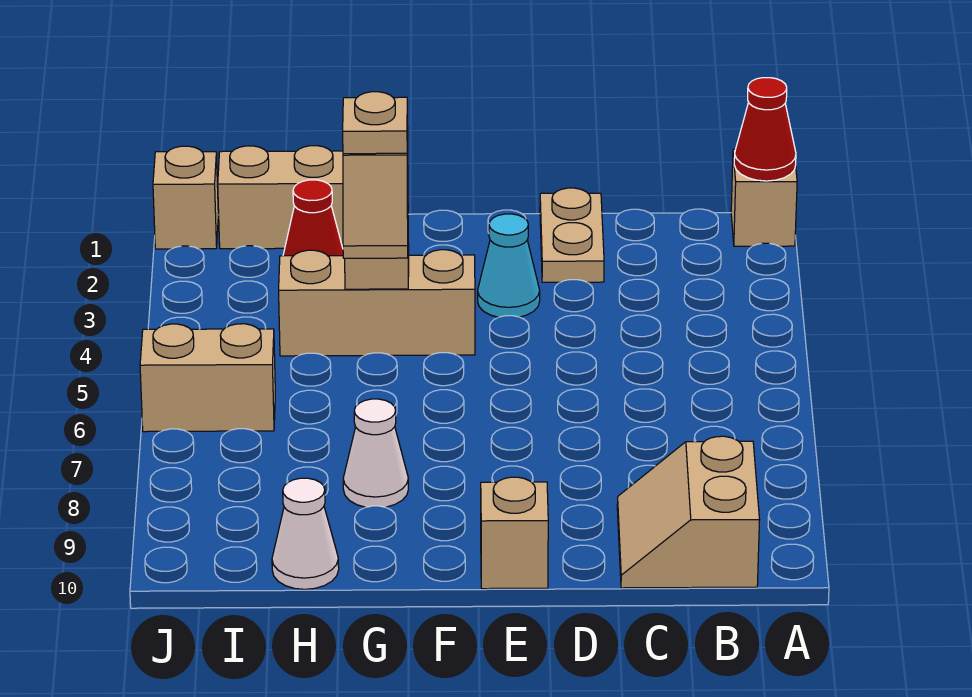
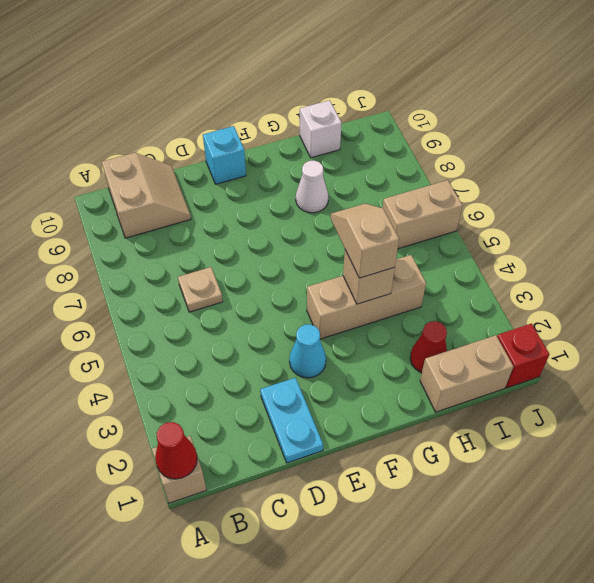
tan plate D1:D2 level 1 -> cyan plate D1:D2 level 1
tan brick E10 level 1 -> cyan brick E10 level 1
tan plate G4 level 4 -> tan plate C6 level 1
white cone H10 level 1 -> white brick H10 level 1
tan brick J1 level 1 -> red brick J1 level 1

